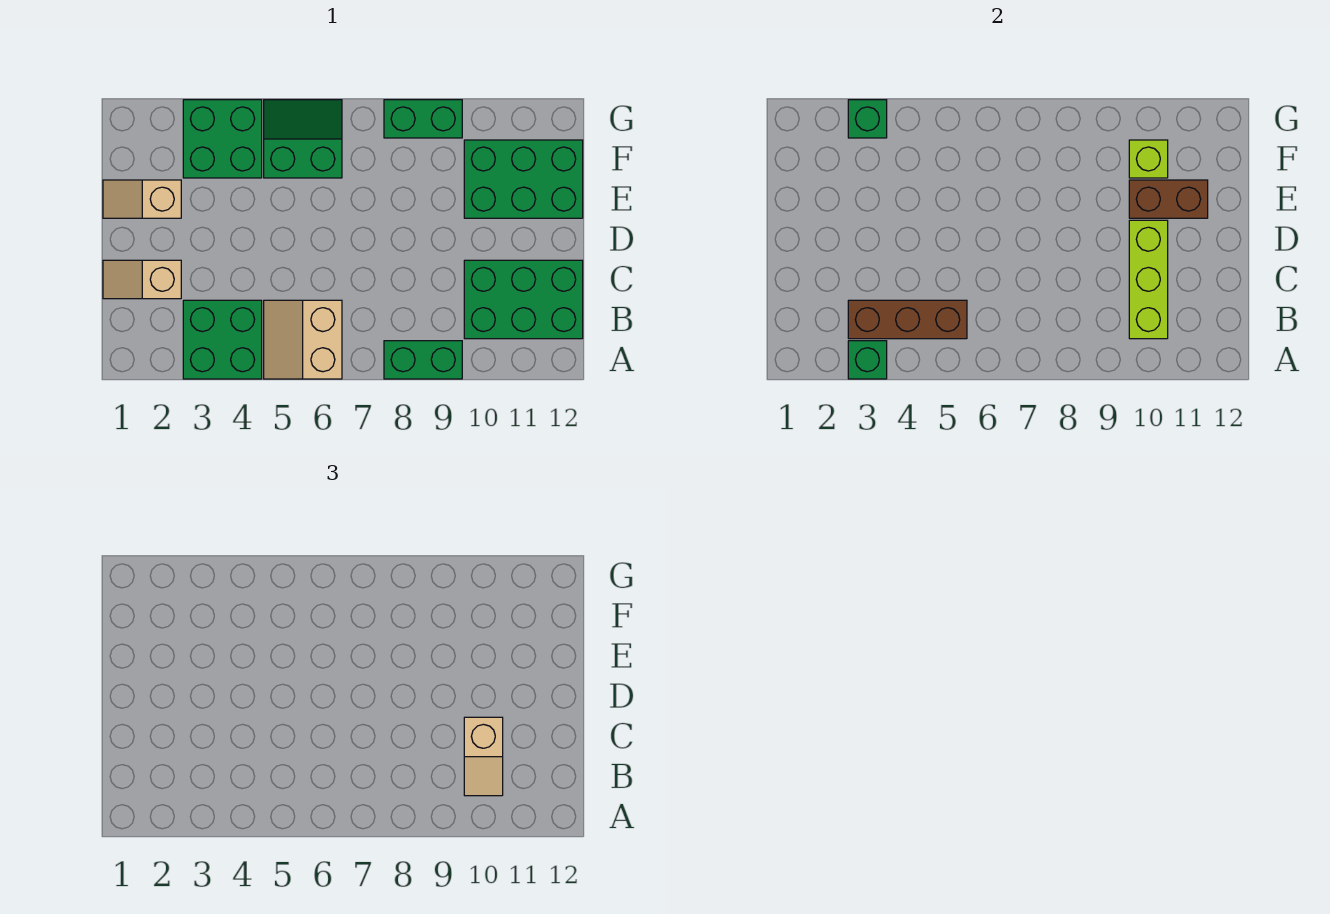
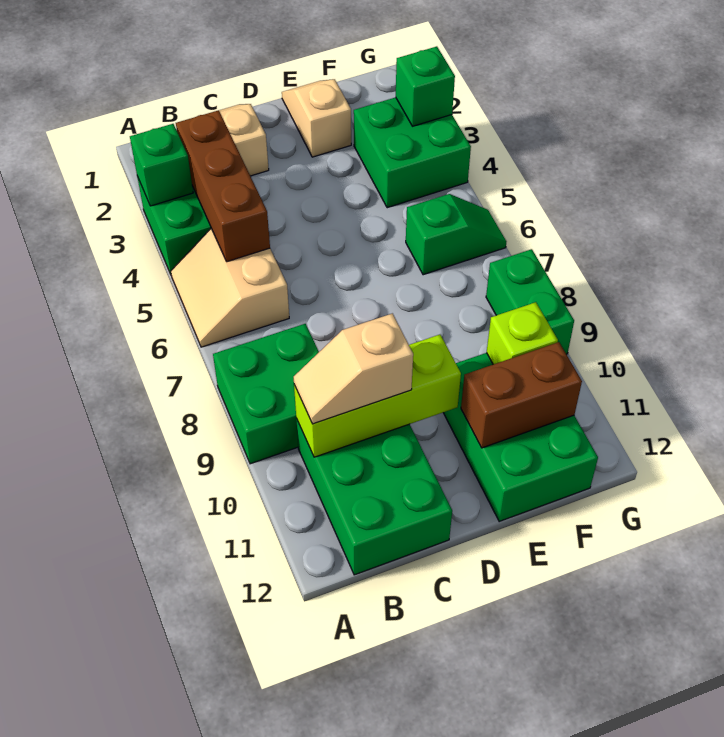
tan slope A5:B6 level 1 top 6 -> tan slope A5:B6 level 1 top B
green brick A8:A9 level 1 -> green brick A8:B9 level 1
brown brick E10:E11 level 2 -> brown brick E11:F11 level 2
green slope F5:G6 level 1 top F -> green slope F6:G6 level 1 top F

